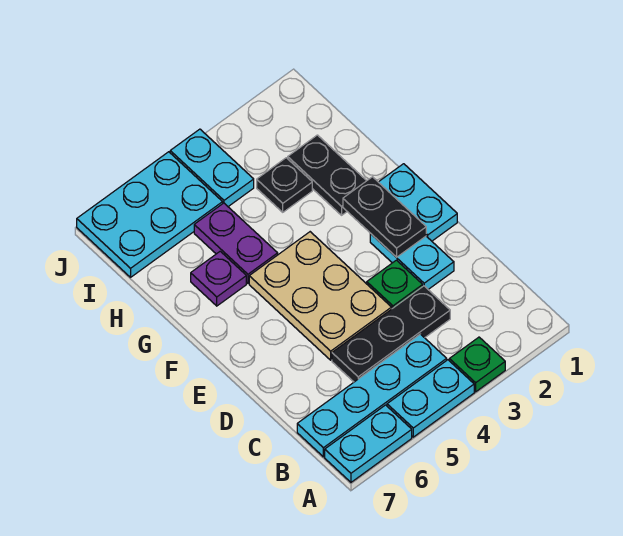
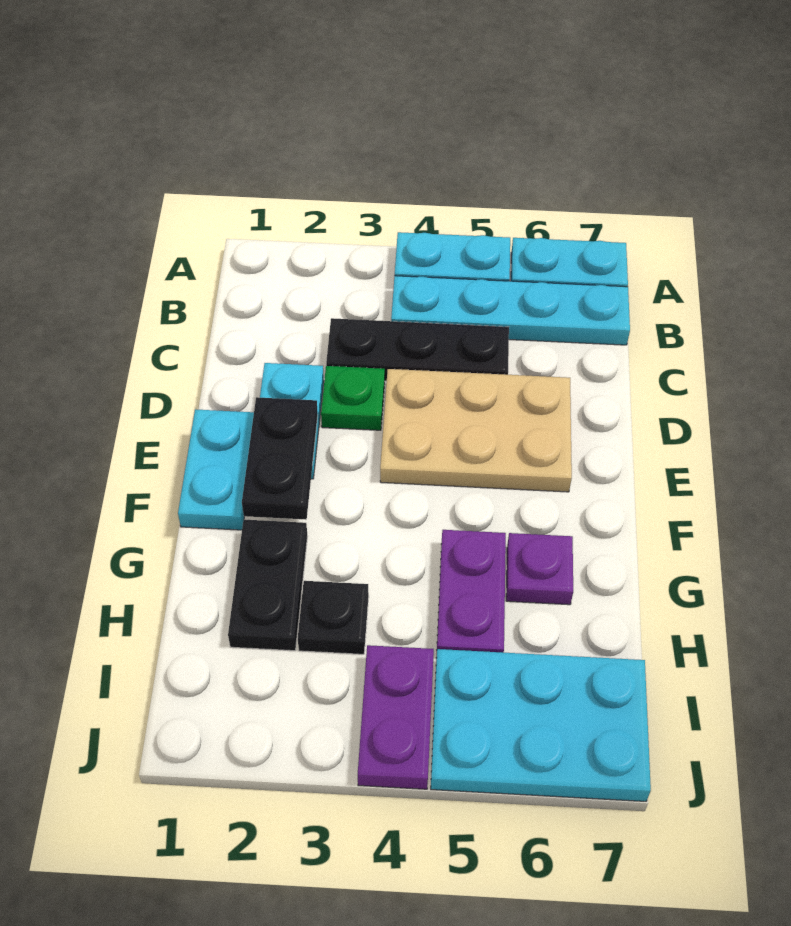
green plate A3 level 1 -> none
tan plate D4:F5 level 1 -> tan plate D4:E6 level 1
cyan plate I4:J4 level 1 -> purple plate I4:J4 level 1

